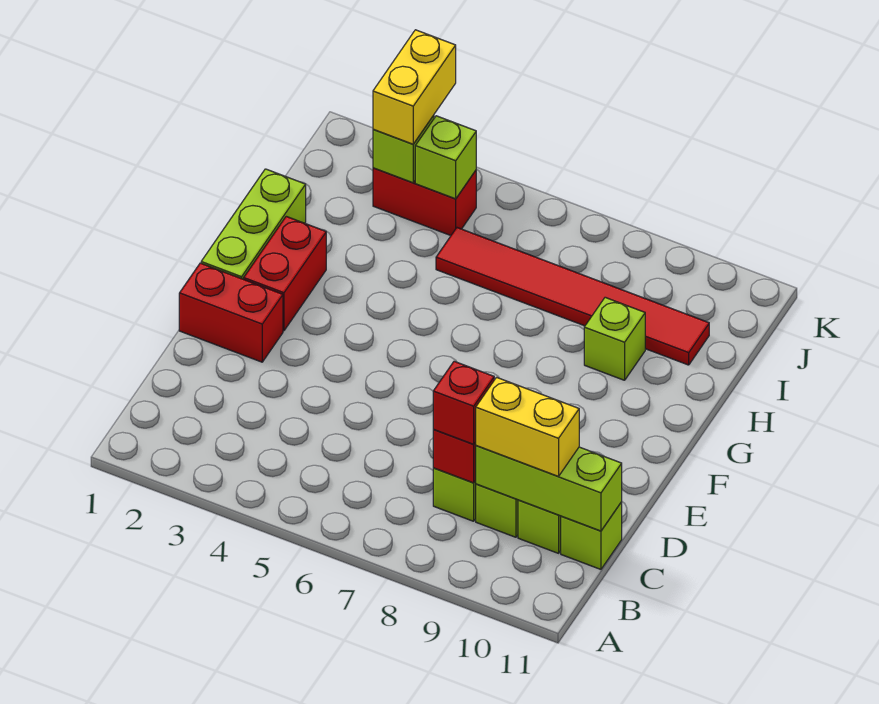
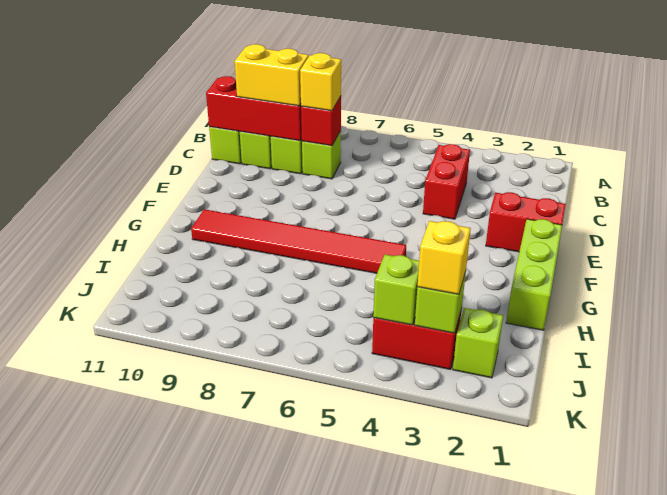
red brick C8 level 3 -> yellow brick C8 level 3
lime brick C9:C11 level 2 -> red brick C9:C11 level 2
red brick F2:G2 level 1 -> red brick C4:D4 level 1
lime brick H9 level 1 -> lime brick J2 level 1
red tile I5:I10 level 1 -> red tile G5:G10 level 1
yellow brick J3:K3 level 3 -> yellow brick J3 level 3

